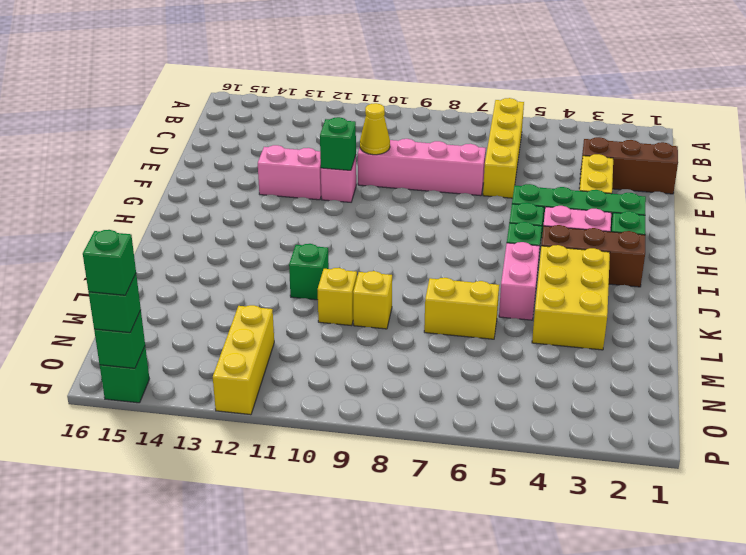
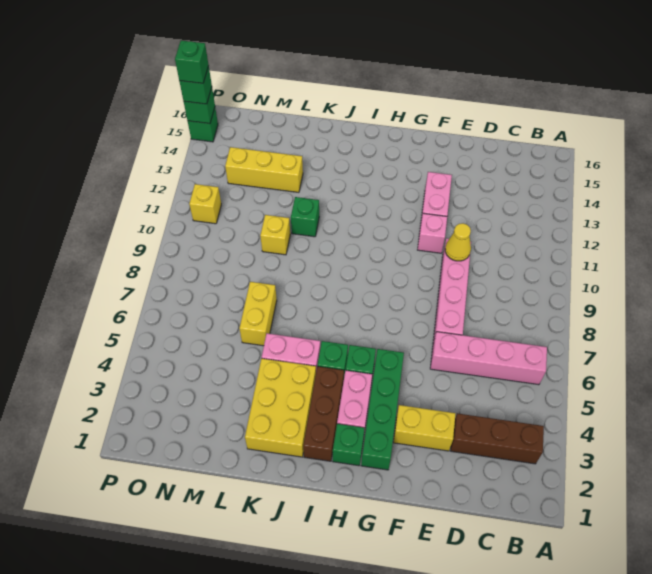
yellow brick B6:E6 level 1 -> pink brick B6:E6 level 1
brown brick D1:D3 level 1 -> brown brick B3:D3 level 1
green brick F11 level 2 -> none
yellow brick J3:L4 level 1 -> yellow brick J2:K4 level 1
yellow brick L9 level 1 -> yellow brick O11 level 1
yellow brick N12:P12 level 1 -> yellow brick L13:N13 level 1

